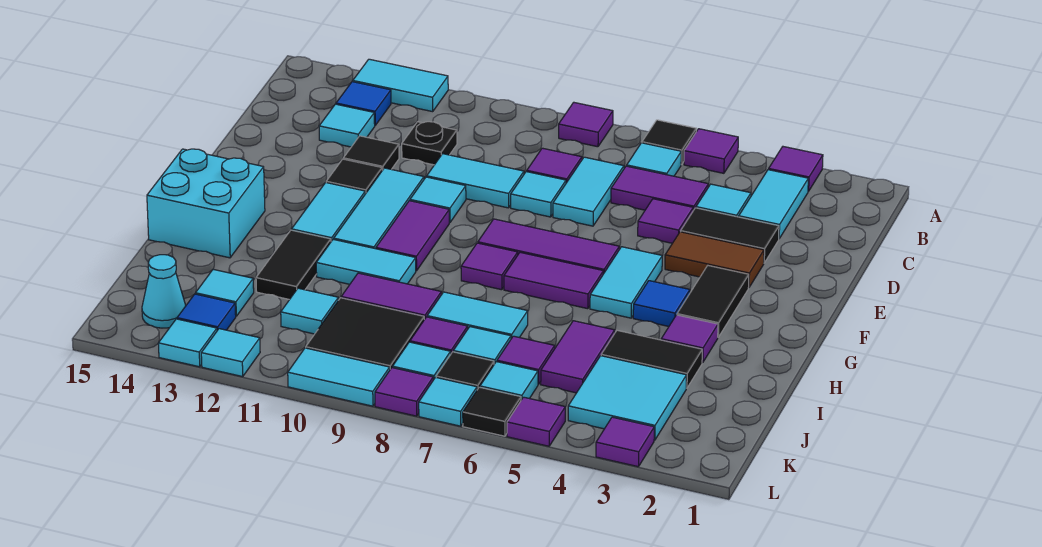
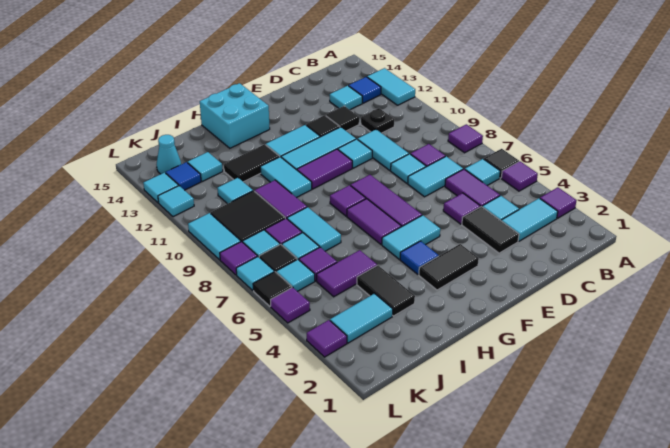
brown tile E3:E4 level 1 -> none
purple tile H3 level 1 -> none
cyan tile J3:K4 level 1 -> cyan tile J3:K3 level 1

